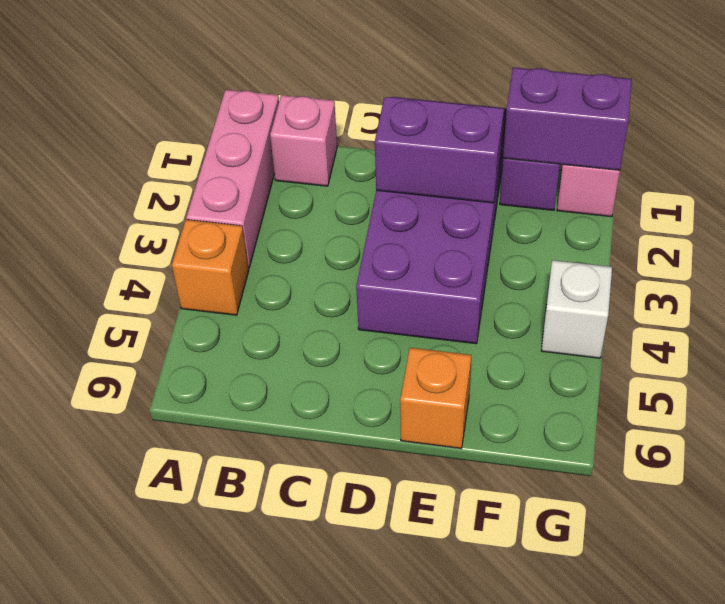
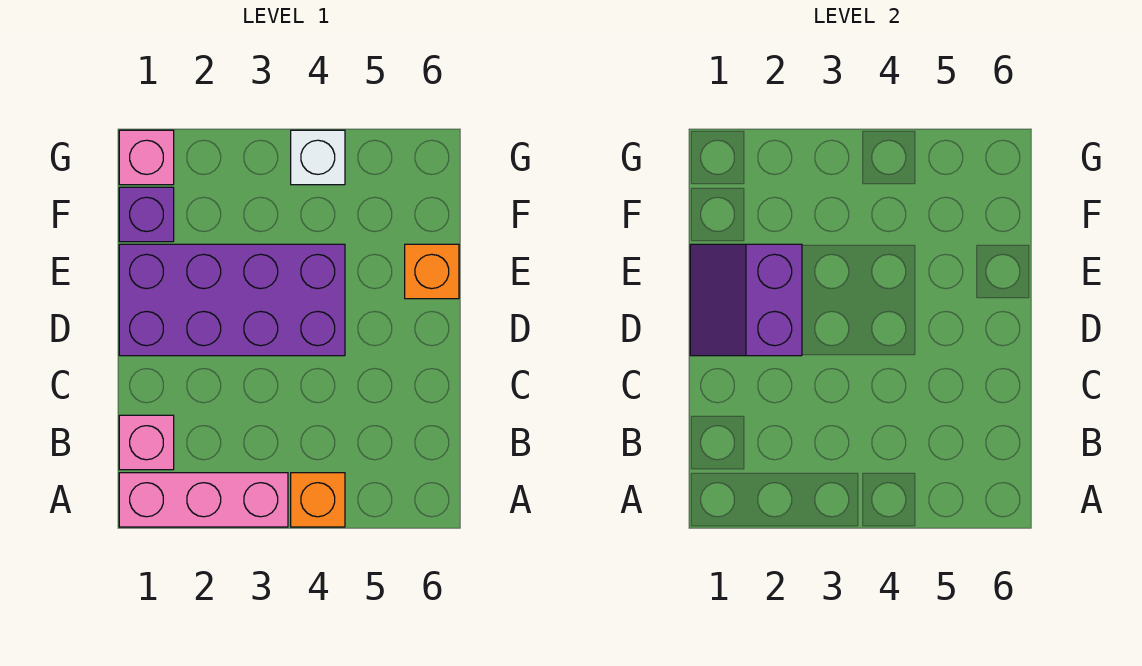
purple brick F1:G1 level 2 -> none

